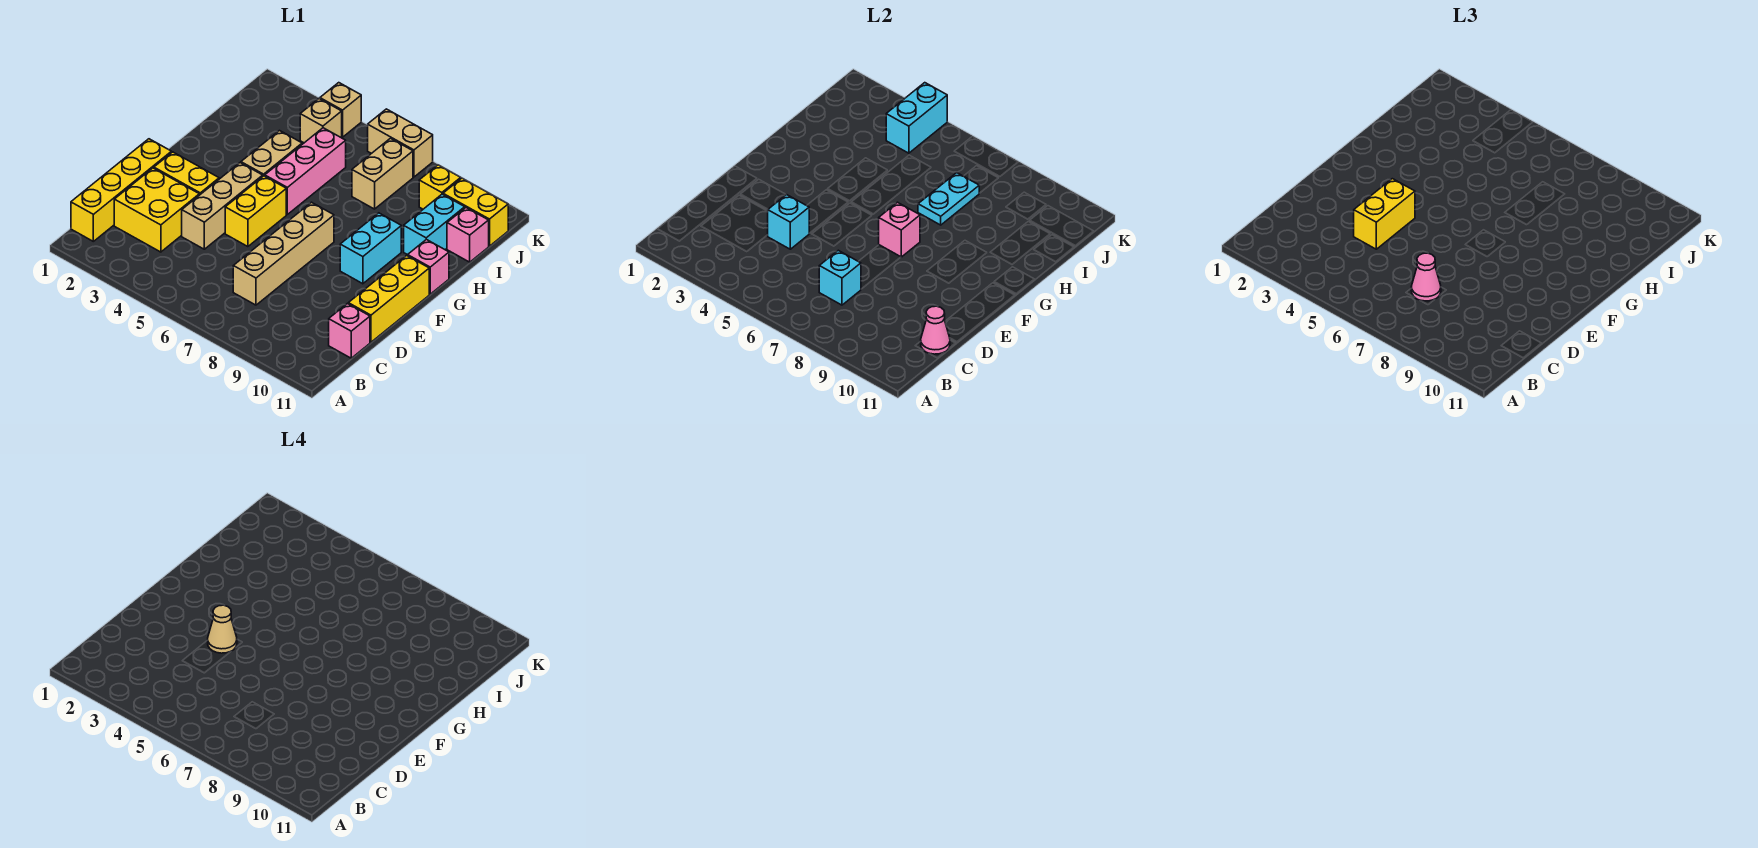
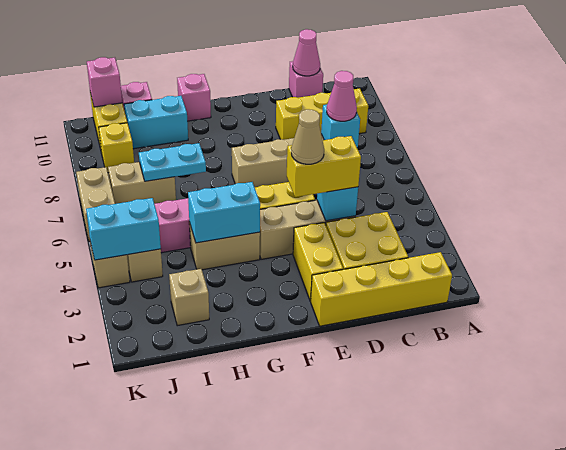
yellow brick D11:F11 level 1 -> yellow brick B9:D9 level 1
pink brick F7 level 2 -> pink brick J11 level 2
cyan brick F9:G9 level 1 -> cyan brick G4:H4 level 2
none -> tan brick I2 level 1

